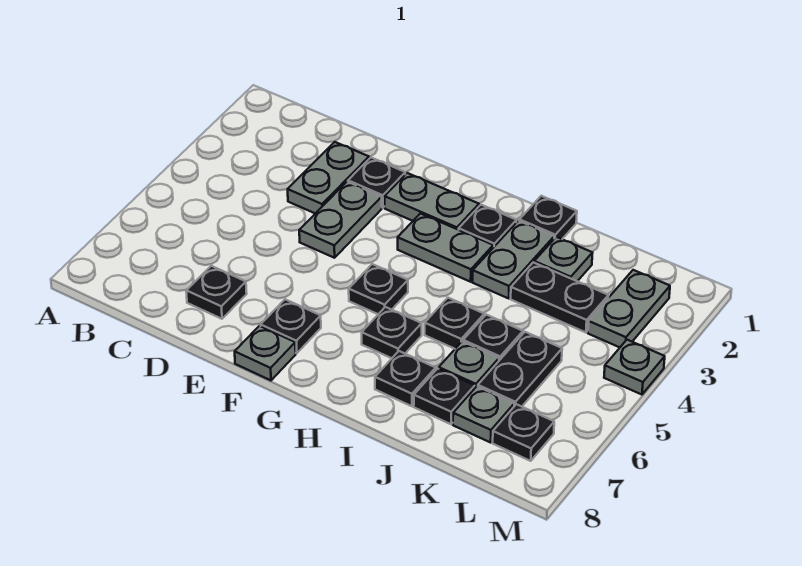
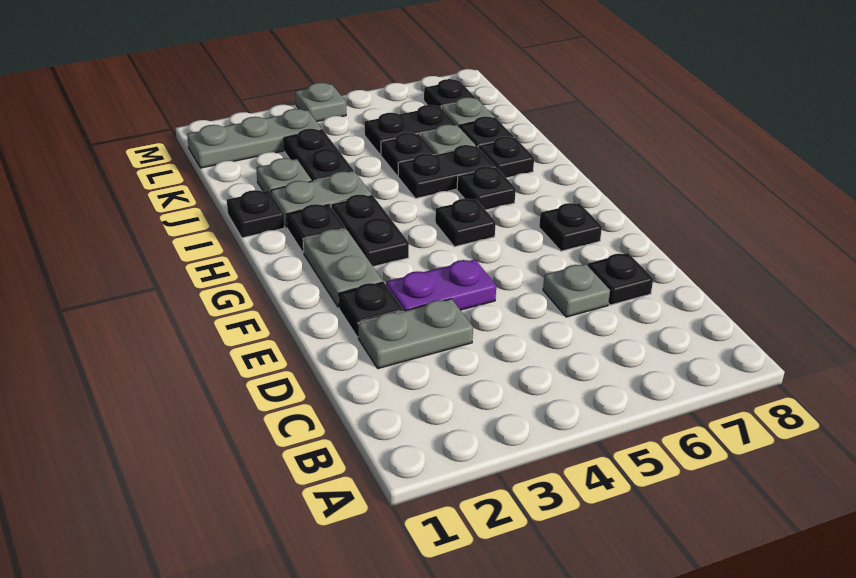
grey plate E3:E4 level 1 -> purple plate E3:E4 level 1
grey plate F8 level 1 -> grey plate D6 level 1
grey plate G3:H3 level 1 -> black plate G3:H3 level 1
black plate I5 level 1 -> black plate I5:I6 level 1
grey plate L2:L3 level 1 -> grey plate L1:L3 level 1

